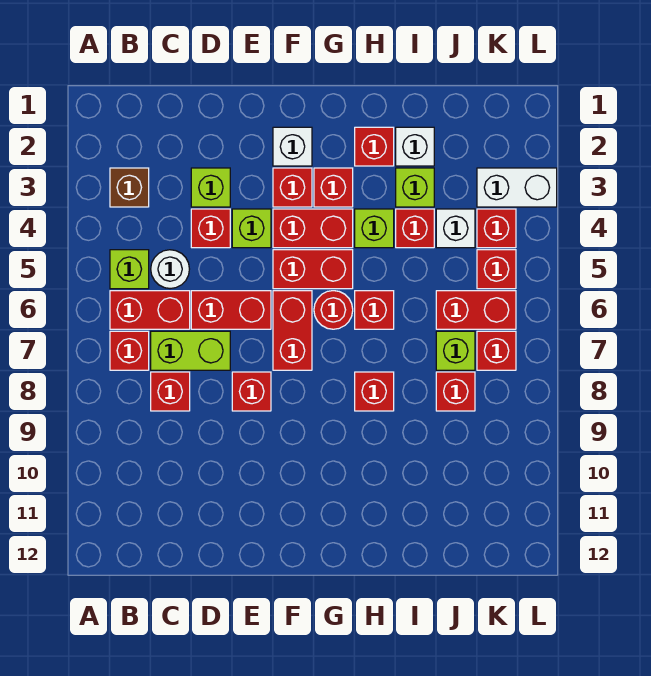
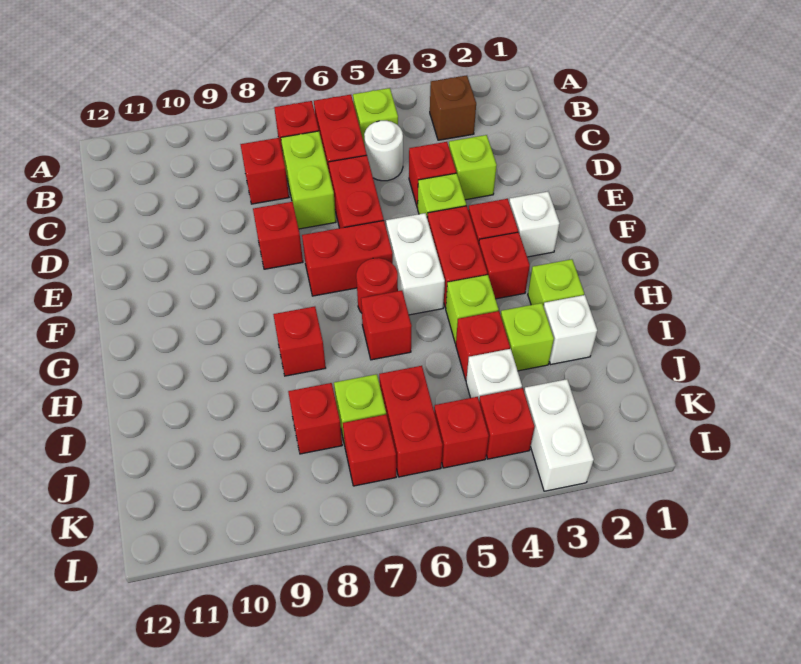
red brick F5:G5 level 1 -> white brick F5:G5 level 1
red brick H2 level 1 -> lime brick H2 level 1

